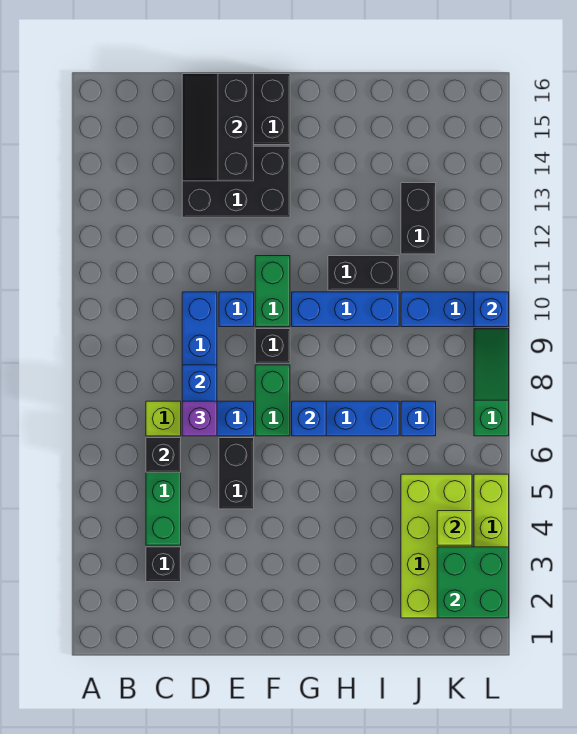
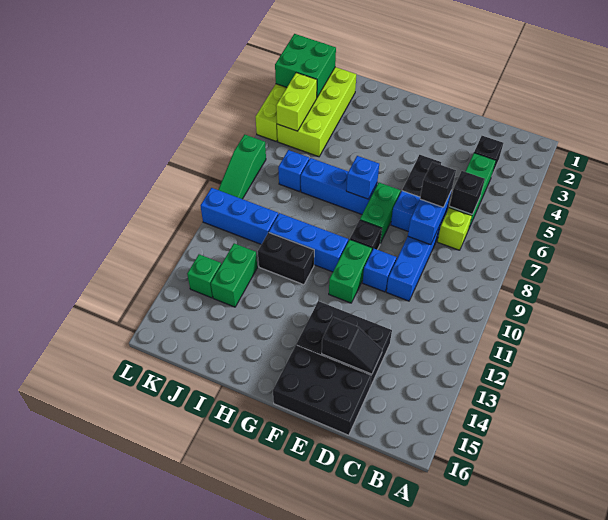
purple brick D7 level 3 -> black brick D7 level 3
black slope D14:E16 level 2 top E -> black slope D14:E14 level 2 top E
black brick J12:J13 level 1 -> green brick J12:J13 level 1
lime brick K4 level 2 -> lime brick K4:K5 level 2
none -> green brick K13 level 1
blue brick L10 level 2 -> none

